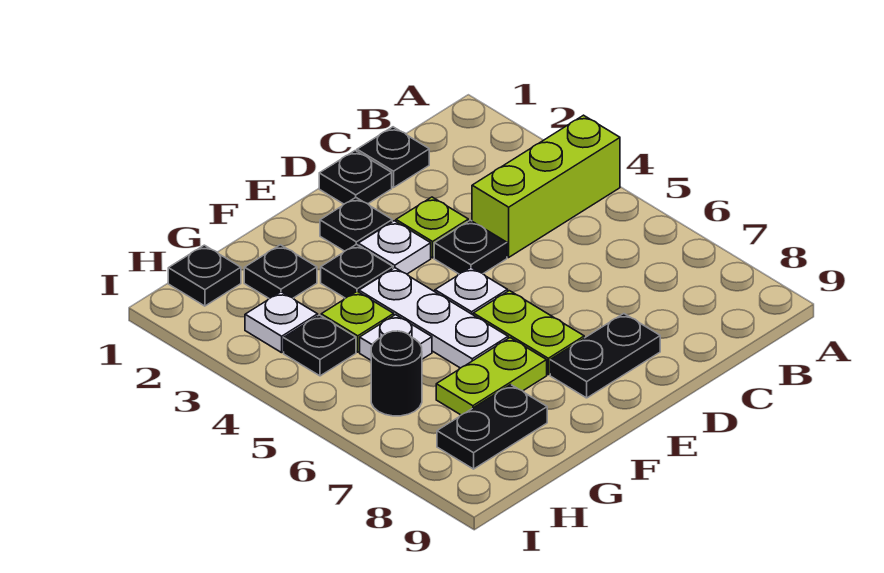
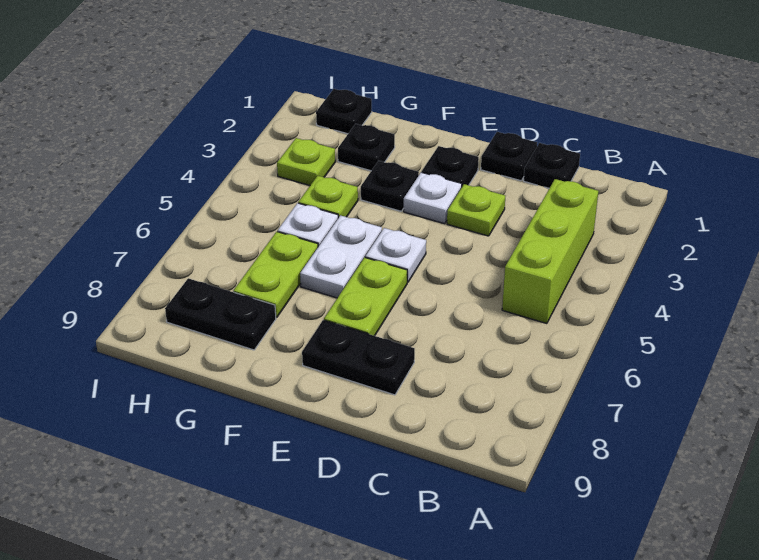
lime brick A4:C4 level 1 -> lime brick B3:B5 level 1
black plate D4 level 1 -> none
white plate F4:F6 level 1 -> white plate F5:F6 level 1
lime plate F7:G7 level 1 -> lime plate G6:G7 level 1
white plate H3 level 1 -> lime plate H3 level 1
black plate H4 level 1 -> none
black round brick H6 level 1 -> none

